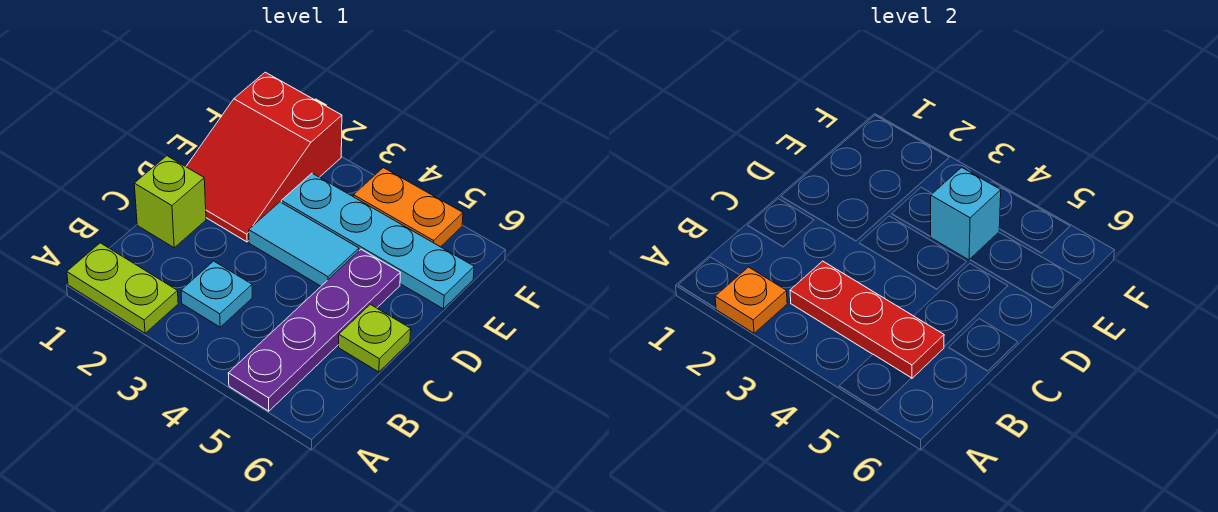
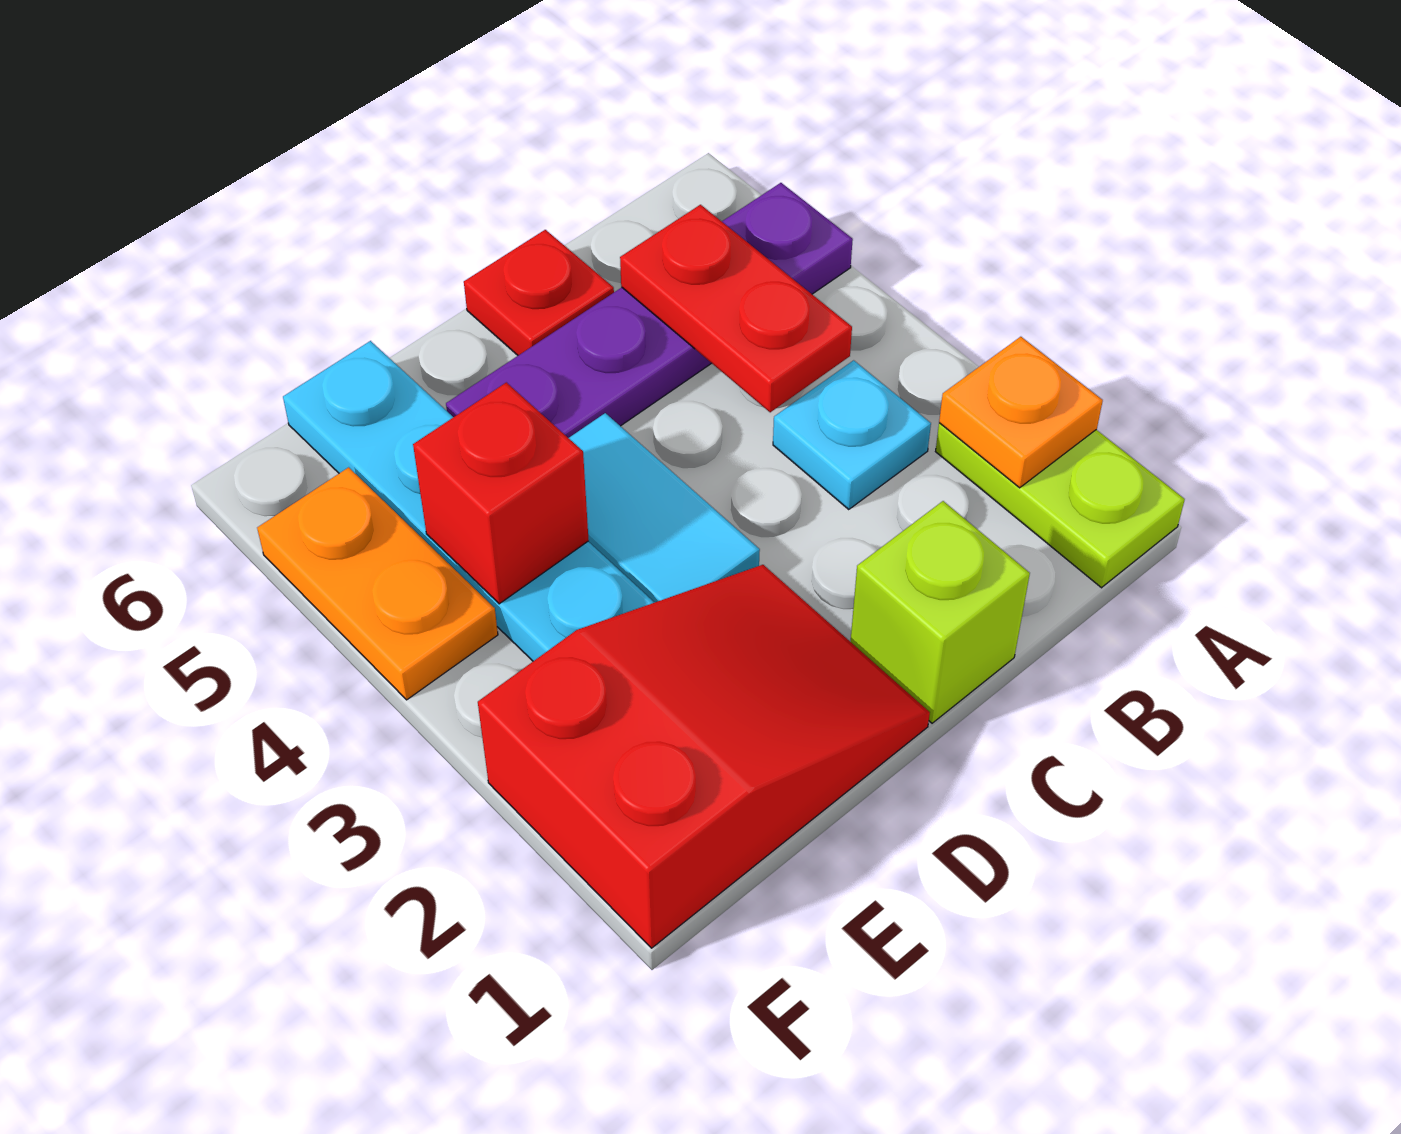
red plate B3:B5 level 2 -> red plate B4:B5 level 2
lime plate C6 level 1 -> red plate C6 level 1
cyan brick E4 level 2 -> red brick E4 level 2

